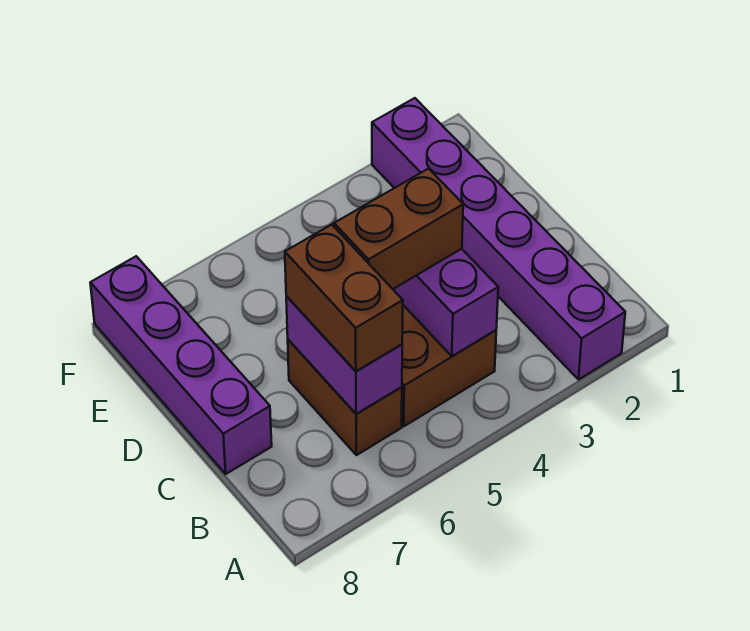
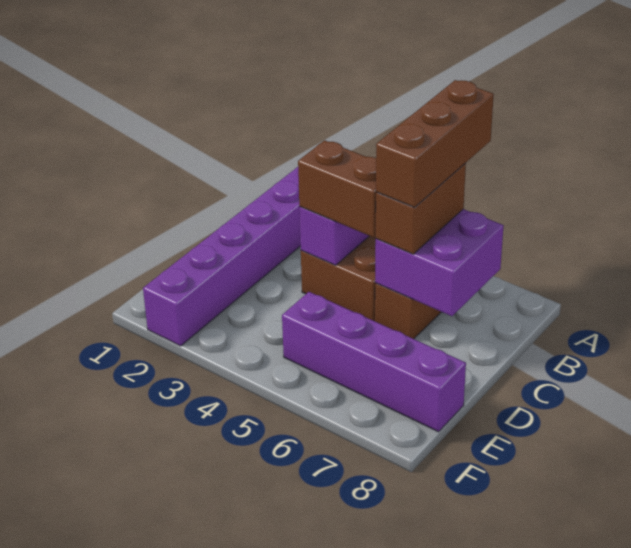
none -> brown brick A6:C6 level 4
purple brick B6:C6 level 2 -> purple brick B6:C7 level 2
purple brick C8:F8 level 1 -> purple brick E5:E8 level 1

